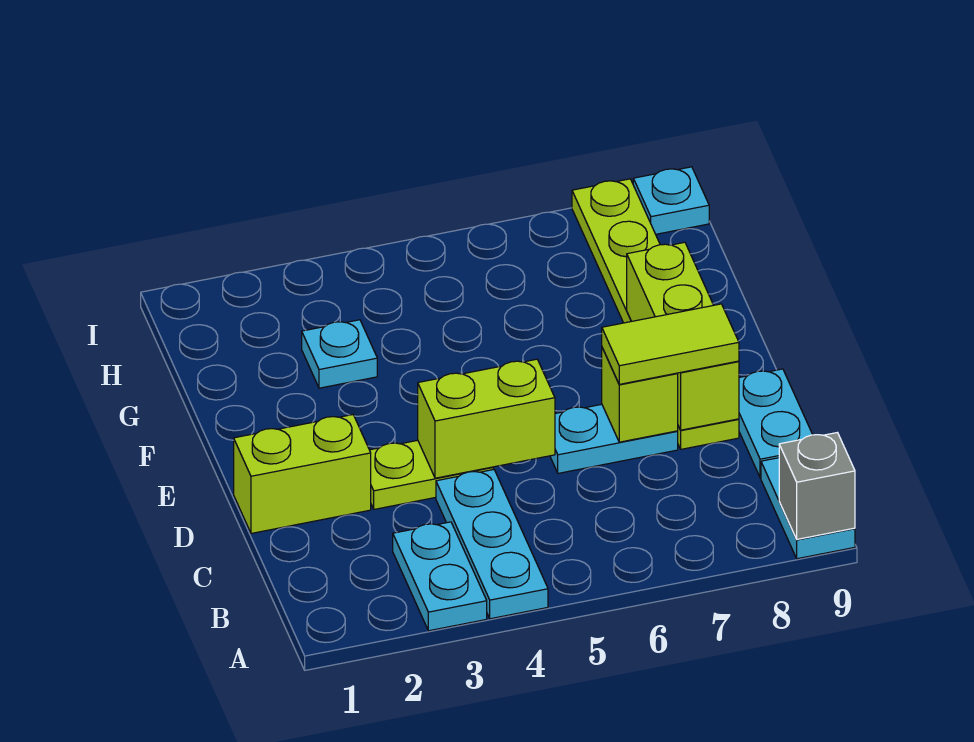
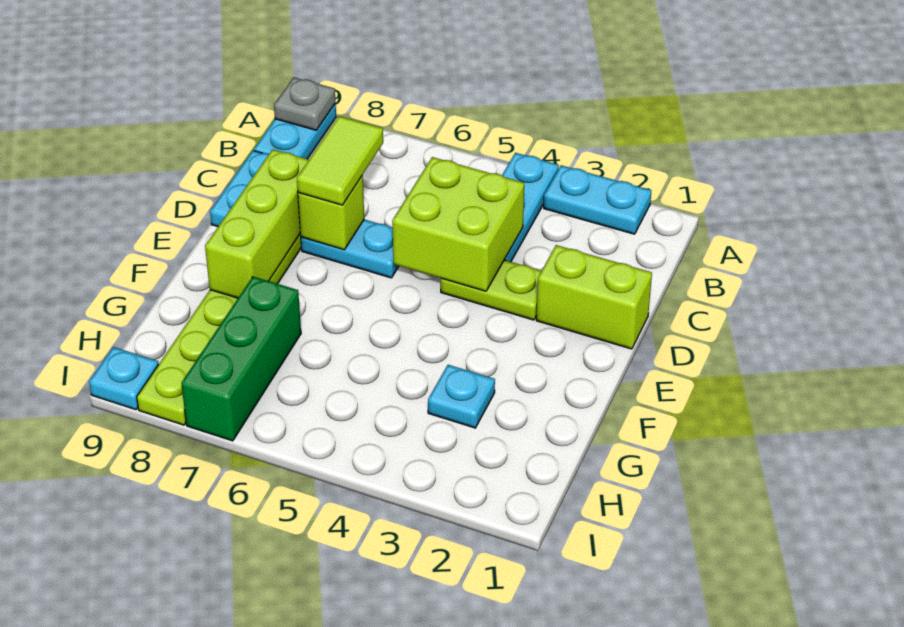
cyan plate A3:B3 level 1 -> cyan plate A2:A3 level 1
grey brick A9 level 2 -> grey plate A9 level 2
lime brick D4:D5 level 2 -> lime brick C4:D5 level 2
lime tile D7:D8 level 3 -> lime tile C7:D7 level 3
none -> green brick G7:I7 level 1

